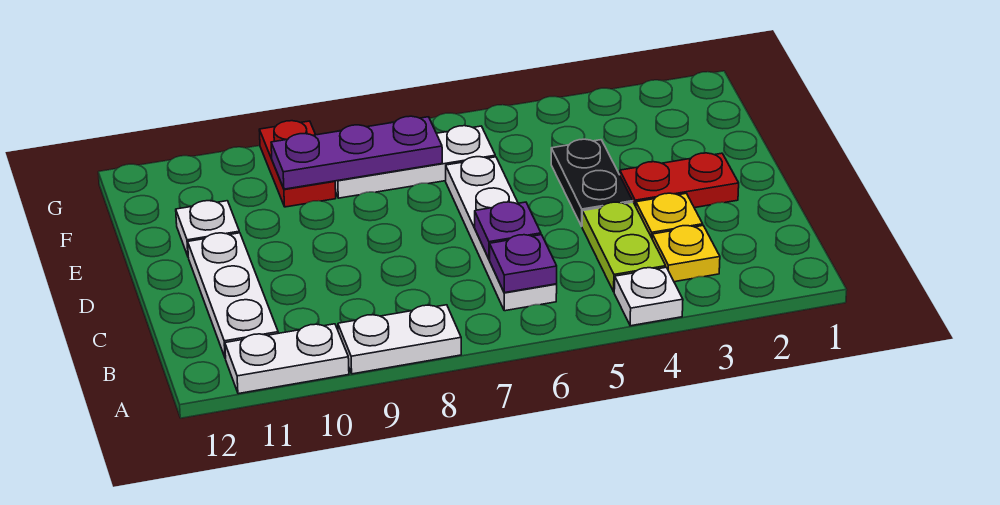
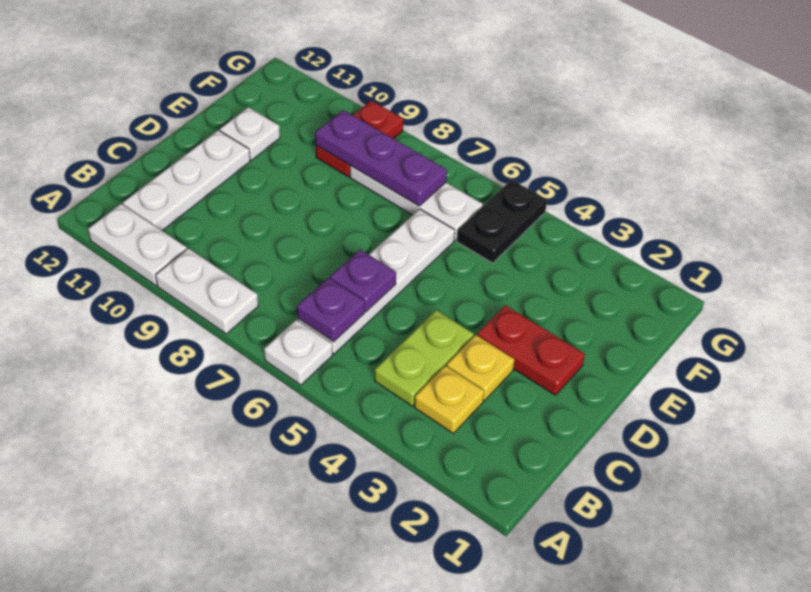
white plate A4 level 1 -> white plate A6 level 1
black plate D4:E4 level 1 -> black plate F5:G5 level 1

